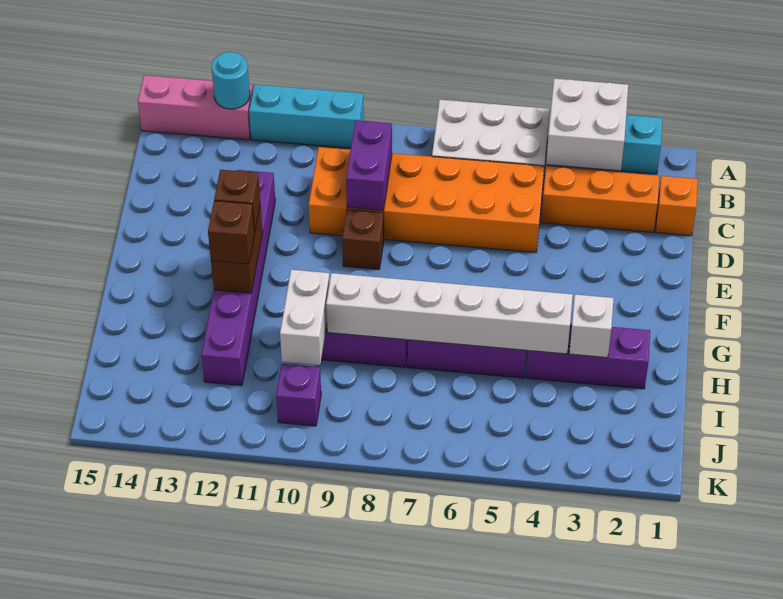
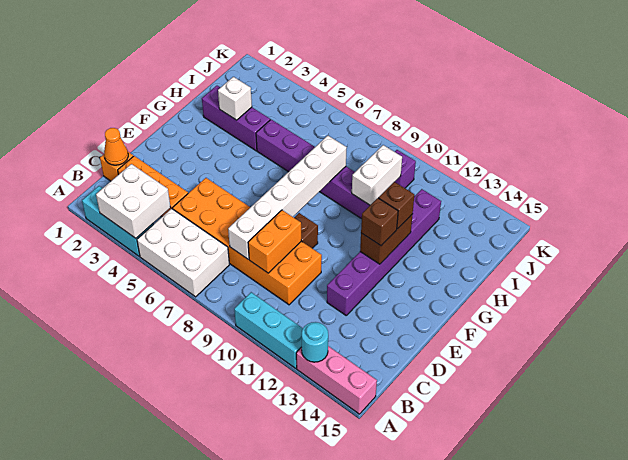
none -> orange cone C1 level 2
purple brick C9:D9 level 2 -> orange brick C9:D9 level 2
white brick H4:H9 level 2 -> white brick C8:H8 level 2

